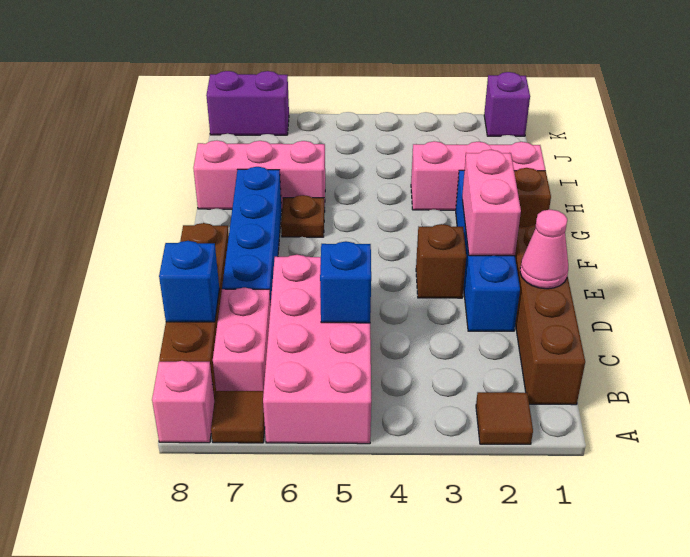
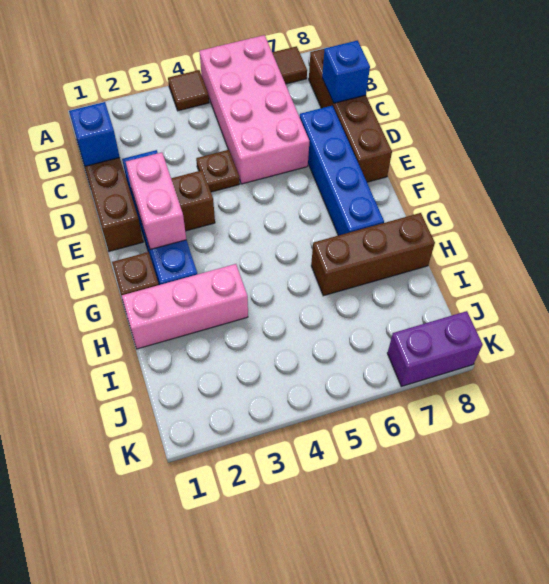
brown tile A2 level 1 -> brown tile A4 level 1
pink brick A8 level 1 -> none
pink brick B7:C7 level 1 -> none
blue brick C5 level 2 -> blue brick C1 level 2
pink cone D1 level 2 -> none
brown plate G6 level 1 -> brown plate D4 level 1
pink brick H6:H8 level 1 -> brown brick H6:H8 level 1
purple brick K1 level 1 -> none

